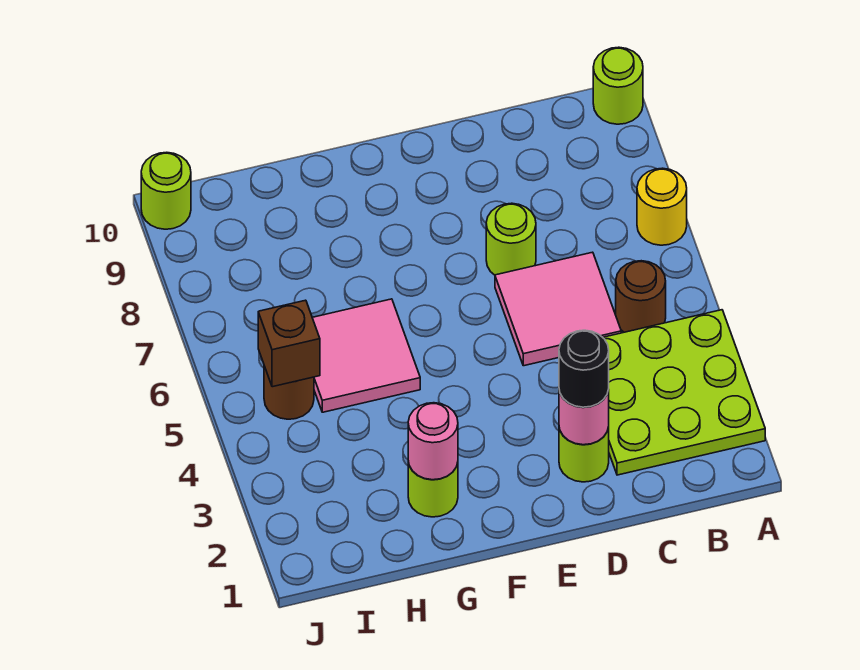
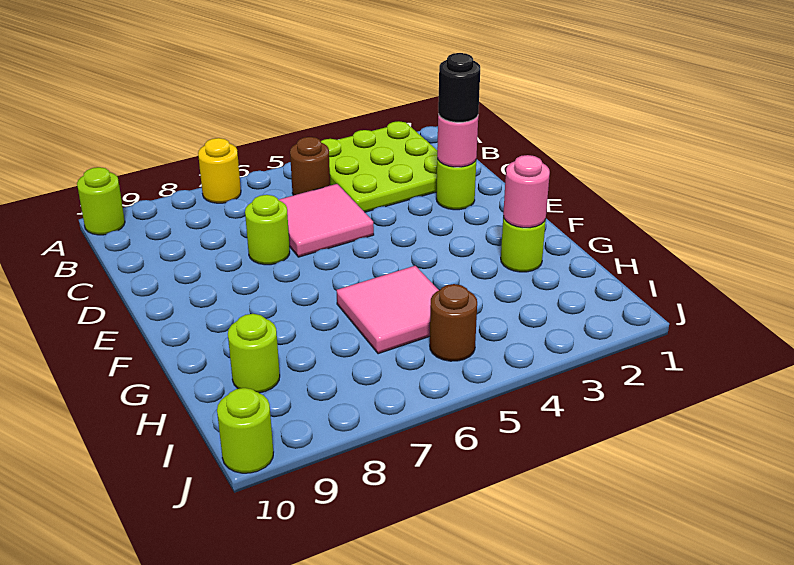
none -> lime round brick H9 level 1
brown brick I5 level 2 -> none

